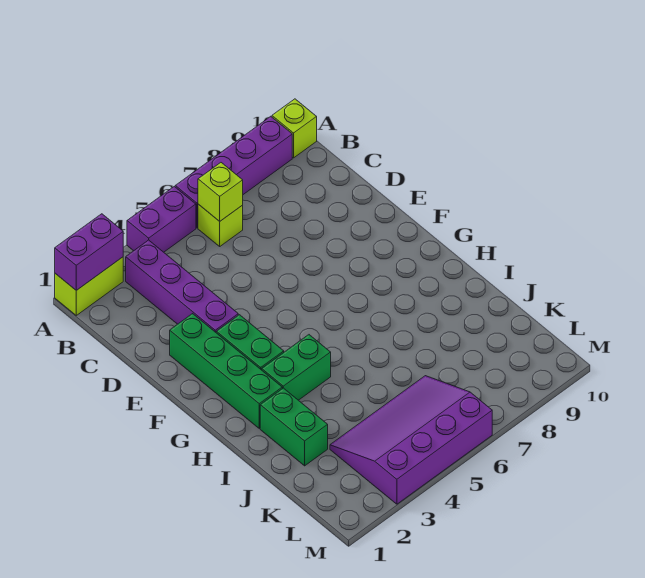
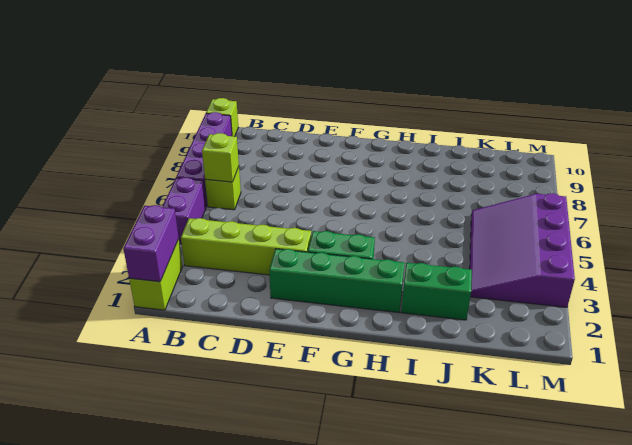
purple brick B3:E3 level 1 -> lime brick B3:E3 level 1
green brick H3:H4 level 1 -> none

